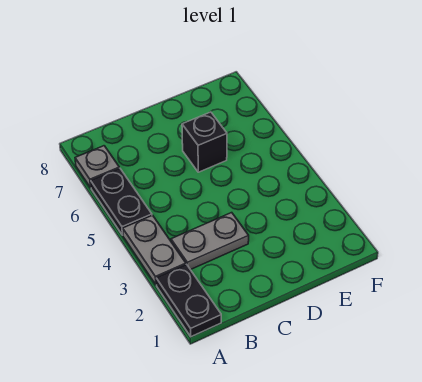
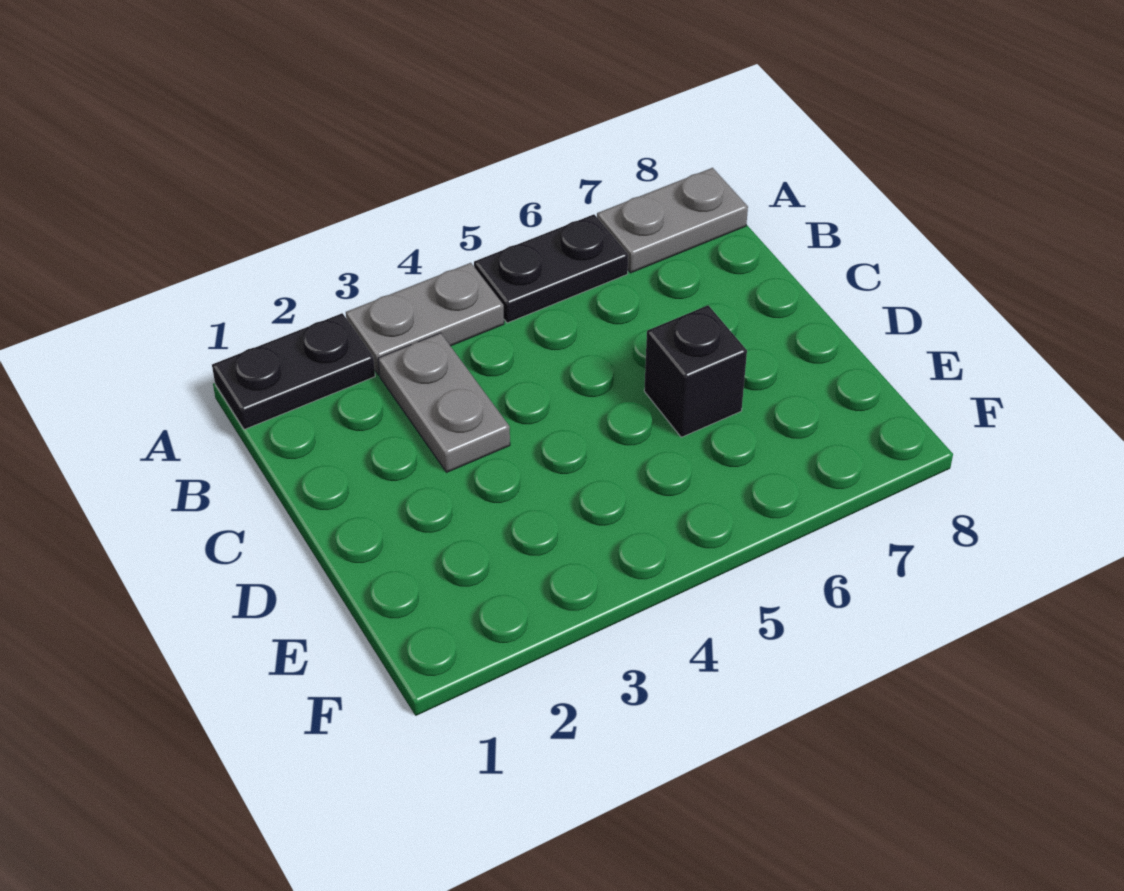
grey plate A7 level 1 -> grey plate A7:A8 level 1

